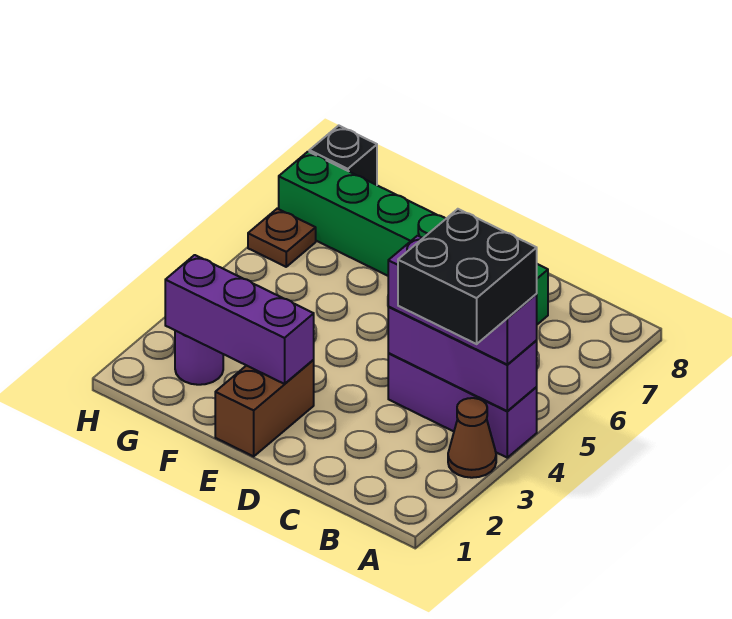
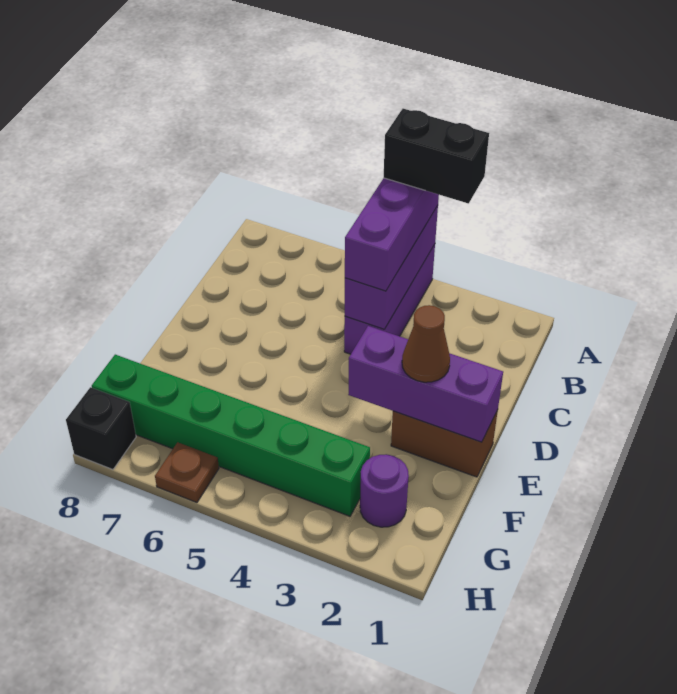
brown cone A3 level 1 -> brown cone E2 level 3
black brick A3:B4 level 4 -> black brick A3:A4 level 4
green brick C7:H7 level 1 -> green brick G3:G8 level 1
purple brick E2:G2 level 2 -> purple brick E1:E3 level 2

